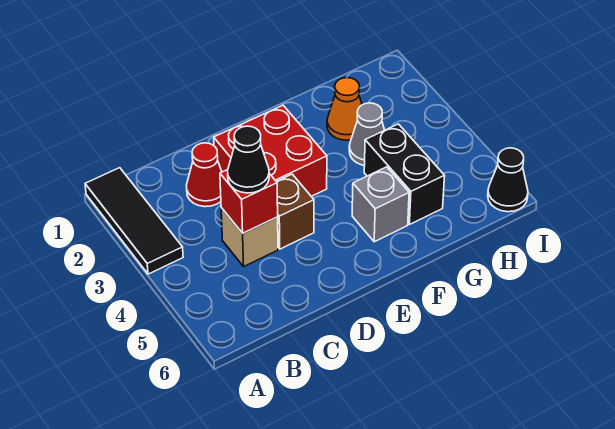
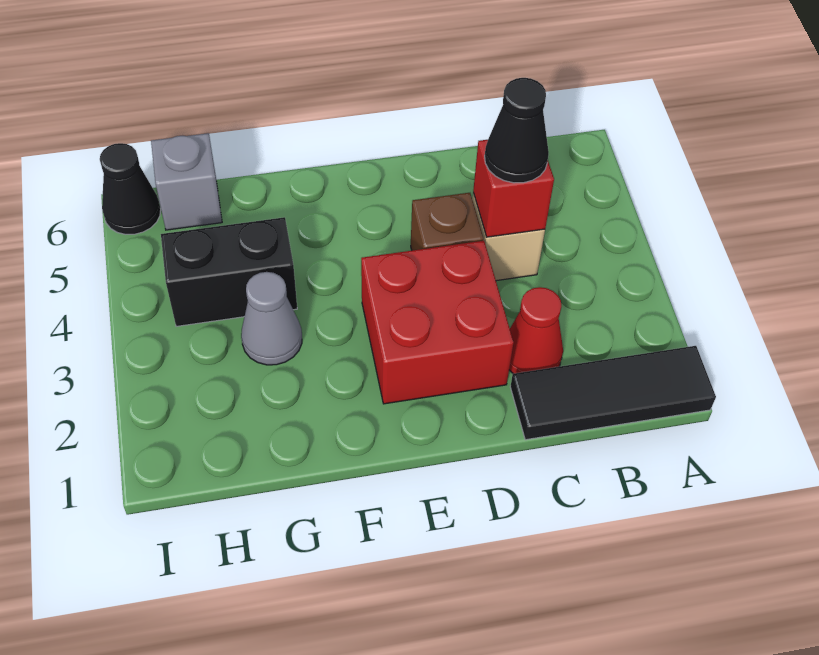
black tile A1:A3 level 1 -> black tile A1:C1 level 1
grey brick F5 level 1 -> grey brick H6 level 1
orange cone G2 level 1 -> none
black brick G4:G5 level 1 -> black brick G4:H4 level 1

